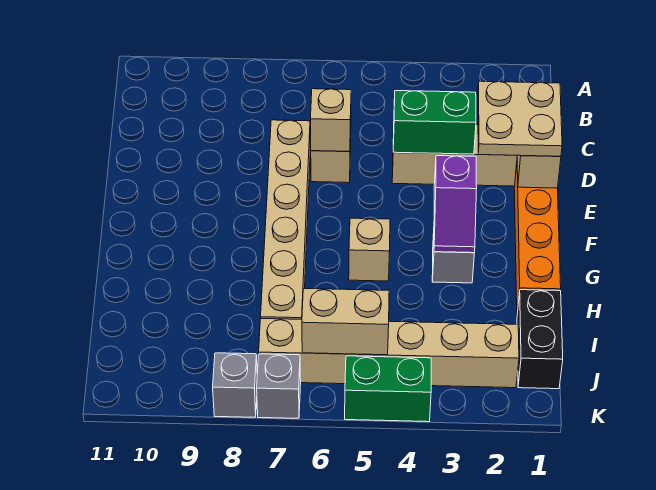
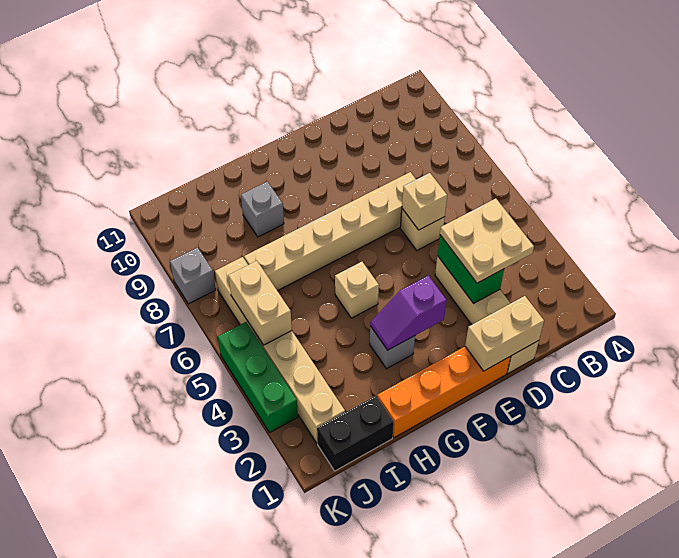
tan plate D1:E2 level 3 -> tan plate C3:D4 level 3
green brick K4:K5 level 1 -> green brick K3:K5 level 1
grey brick K7 level 1 -> grey brick H9 level 1

